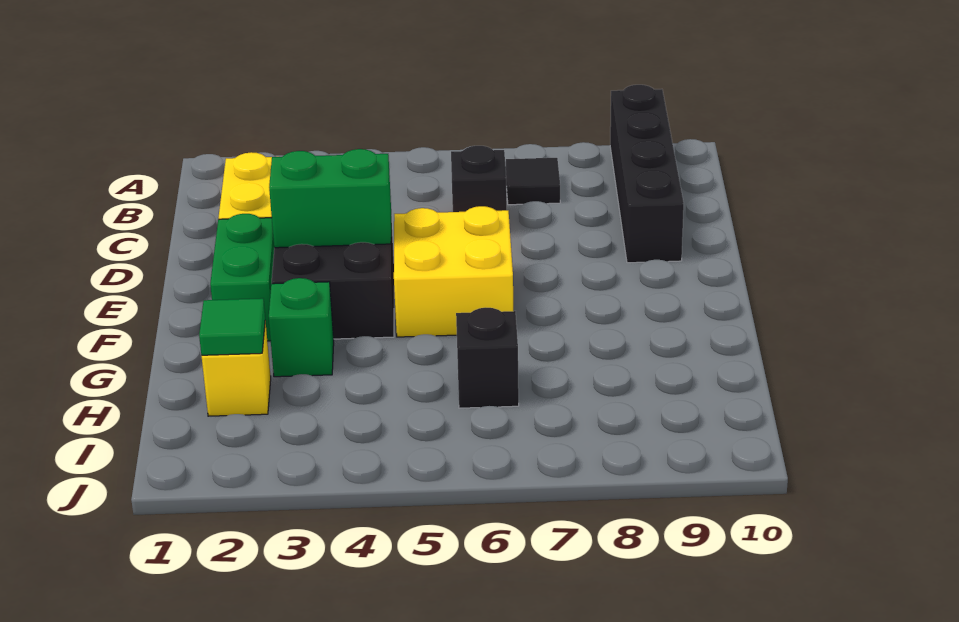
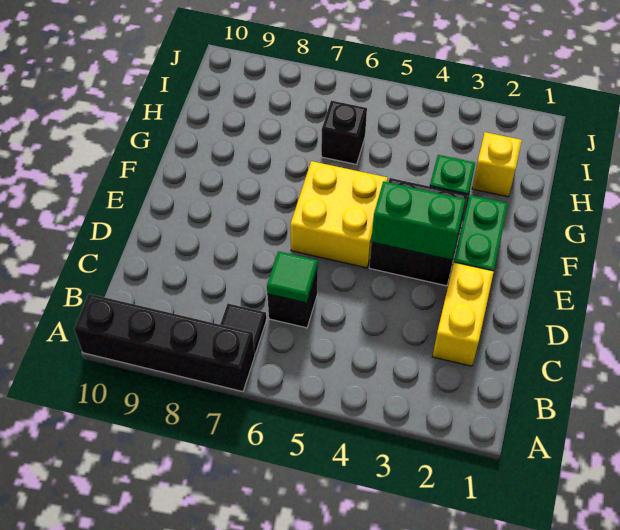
black brick A9:D9 level 1 -> black brick A7:A10 level 1
green tile H2 level 2 -> green tile C6 level 2

